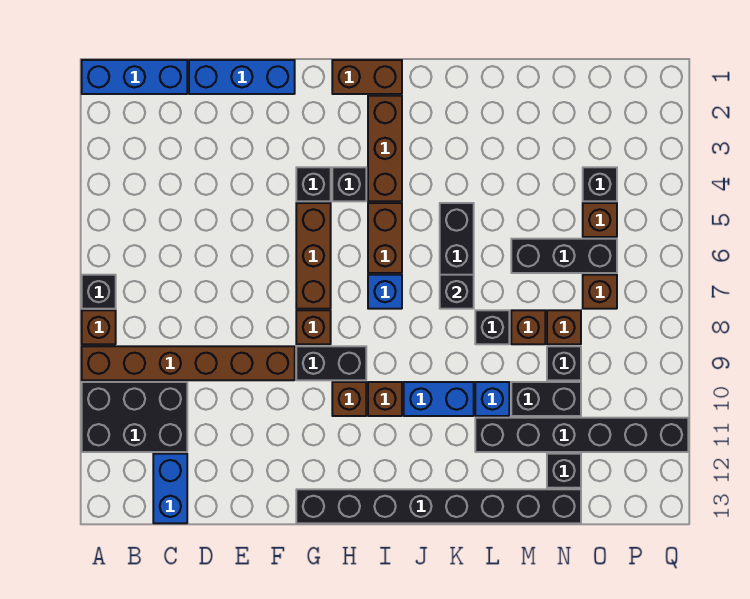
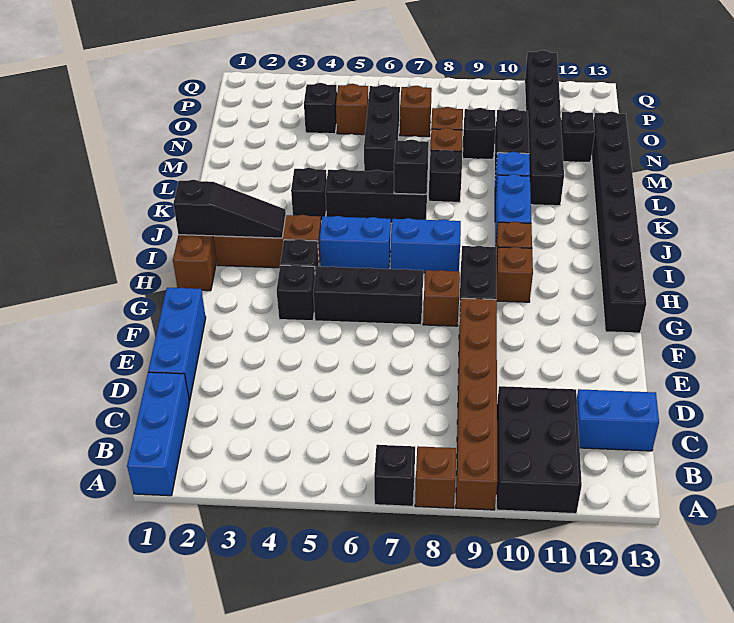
brown brick G5:G7 level 1 -> black brick G5:G7 level 1
none -> black slope I1:I3 level 2 top 1
brown brick I5:I6 level 1 -> blue brick I5:I6 level 1
blue brick I7 level 1 -> blue brick I7:I8 level 1
none -> black brick K4 level 1

